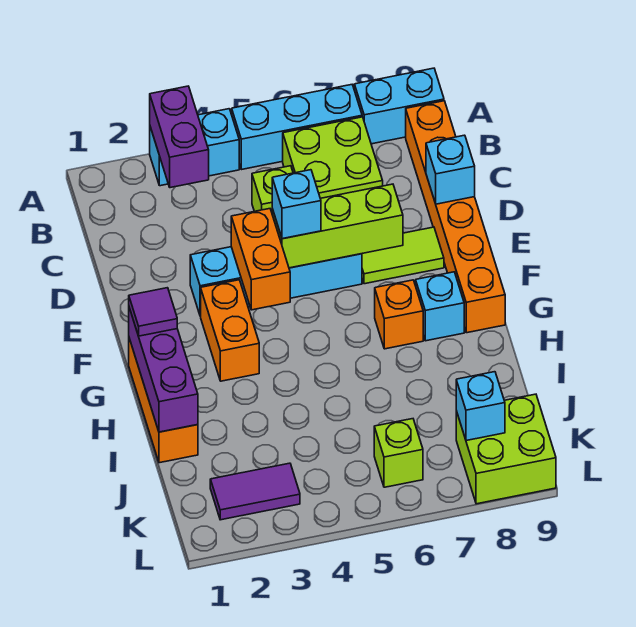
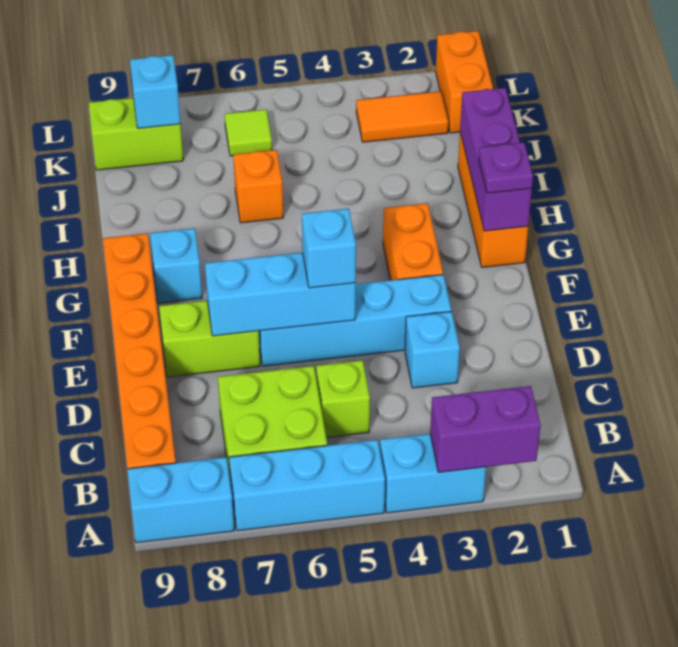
purple brick A3:B3 level 2 -> purple brick A2:A3 level 2
cyan brick D9 level 2 -> cyan brick D3 level 1
orange brick E4:F4 level 2 -> orange brick K1:L1 level 1
lime brick E5:E7 level 2 -> cyan brick E5:E7 level 2
lime tile E7:E8 level 1 -> lime brick E7:E8 level 1
purple tile G1 level 3 -> purple plate G1 level 3
orange brick G7 level 1 -> orange brick I6 level 1
purple tile K2:K3 level 1 -> orange tile K2:K3 level 1
lime brick K6 level 1 -> lime tile K6 level 1
lime brick K8:L9 level 1 -> lime brick K8:K9 level 1

